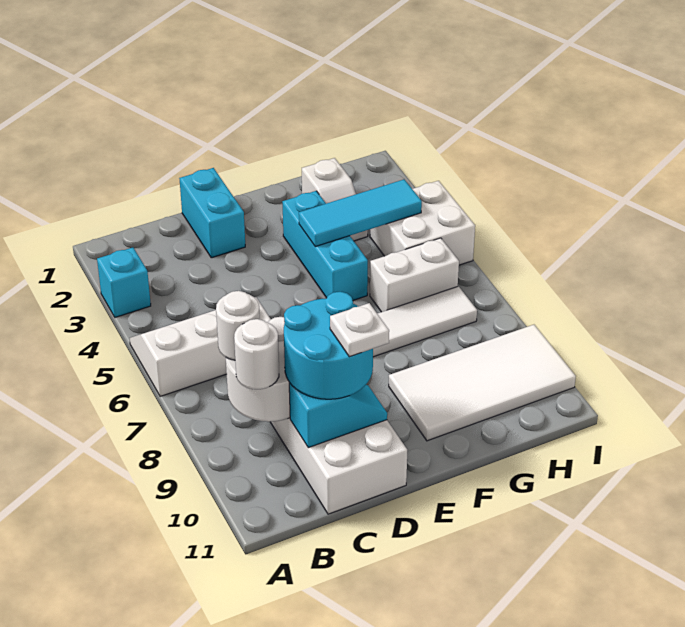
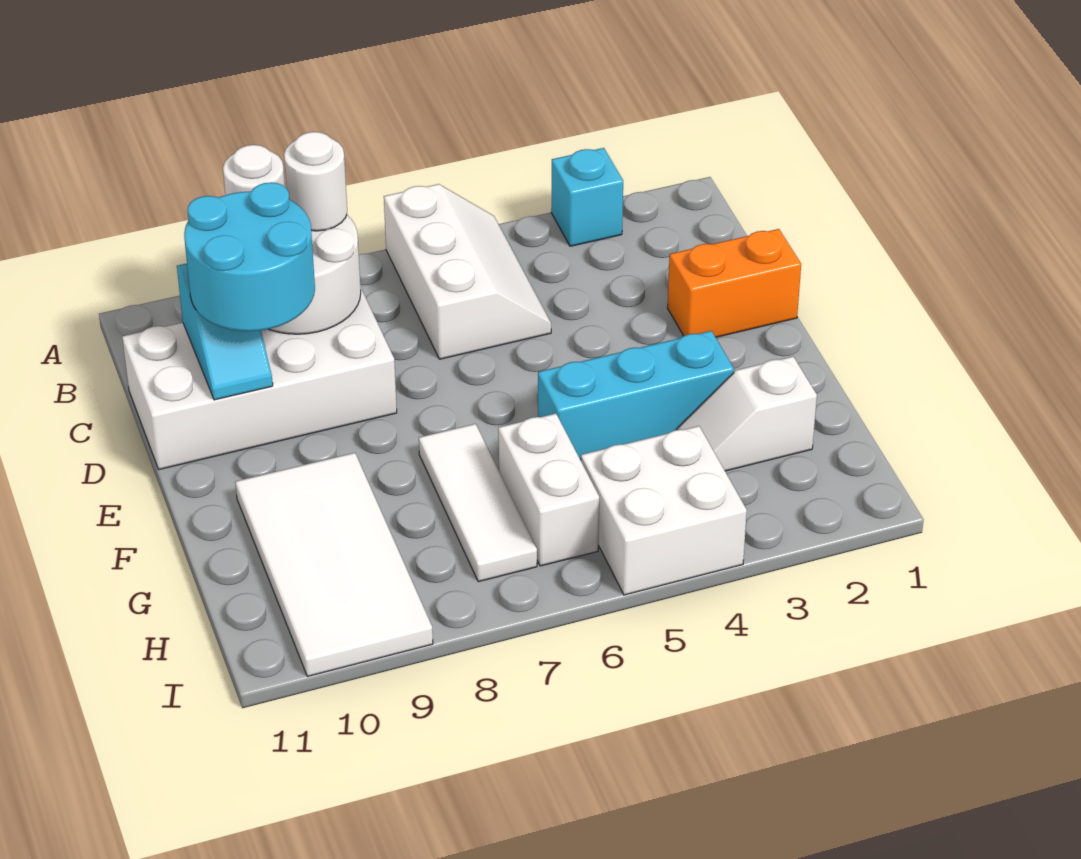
cyan brick D1:D2 level 1 -> orange brick D1:D2 level 1
white plate D10 level 4 -> none
cyan tile F4:H4 level 2 -> none

